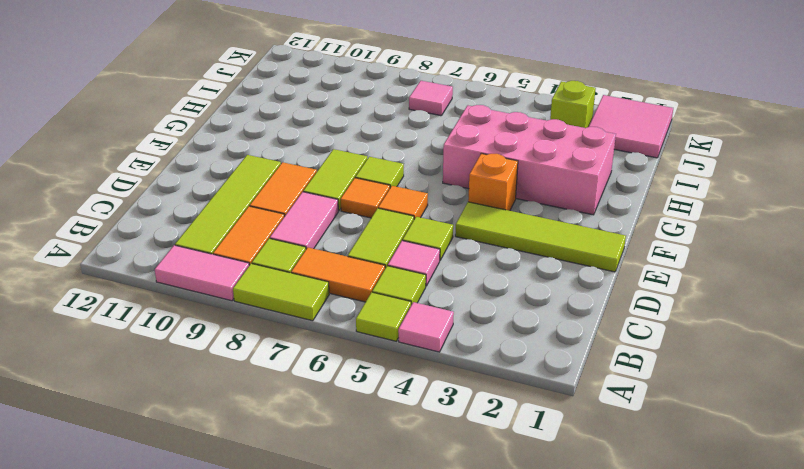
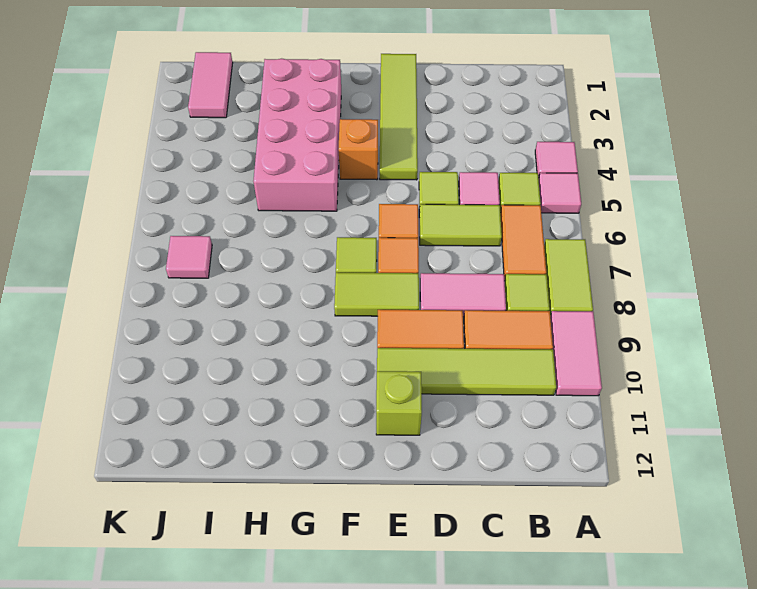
lime tile A5 level 1 -> pink tile A5 level 1
pink tile J1:K2 level 1 -> pink tile J1:J2 level 1
lime brick J3 level 1 -> lime brick E11 level 1

